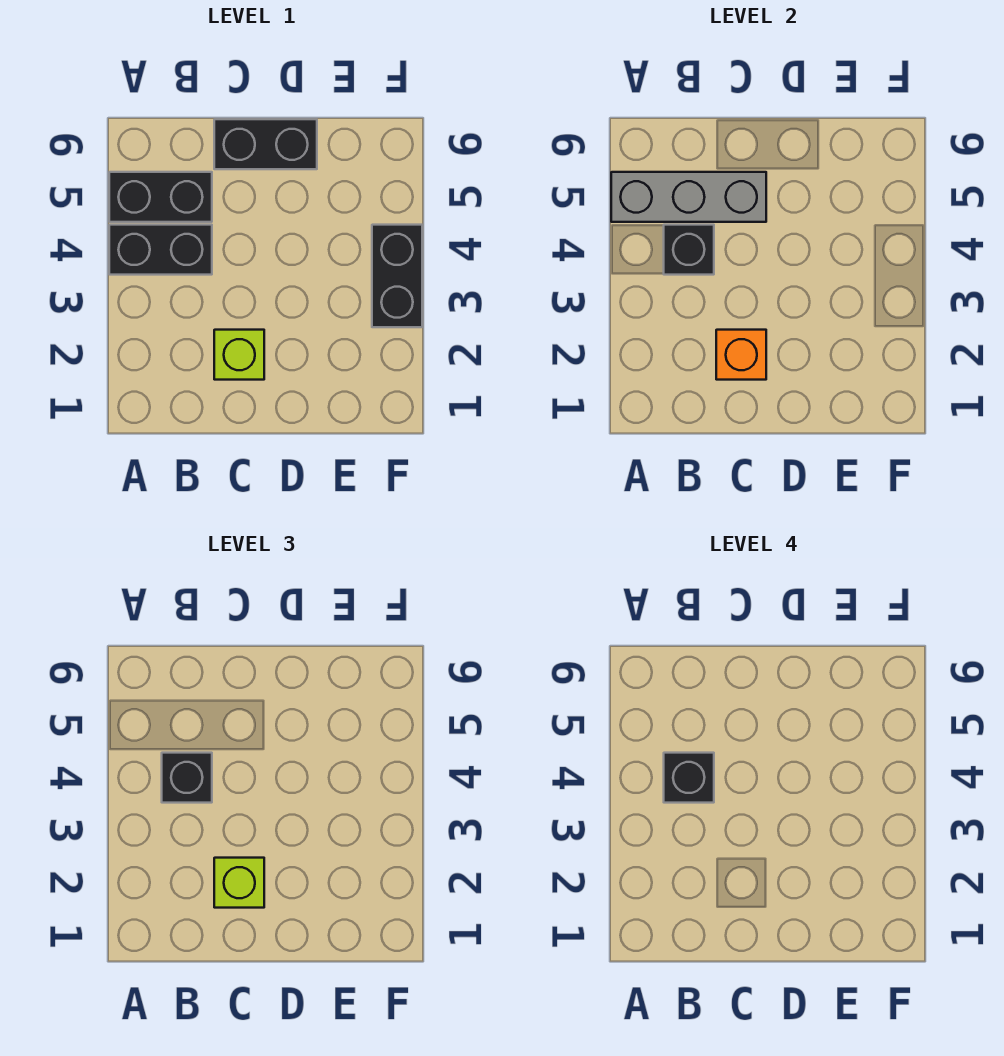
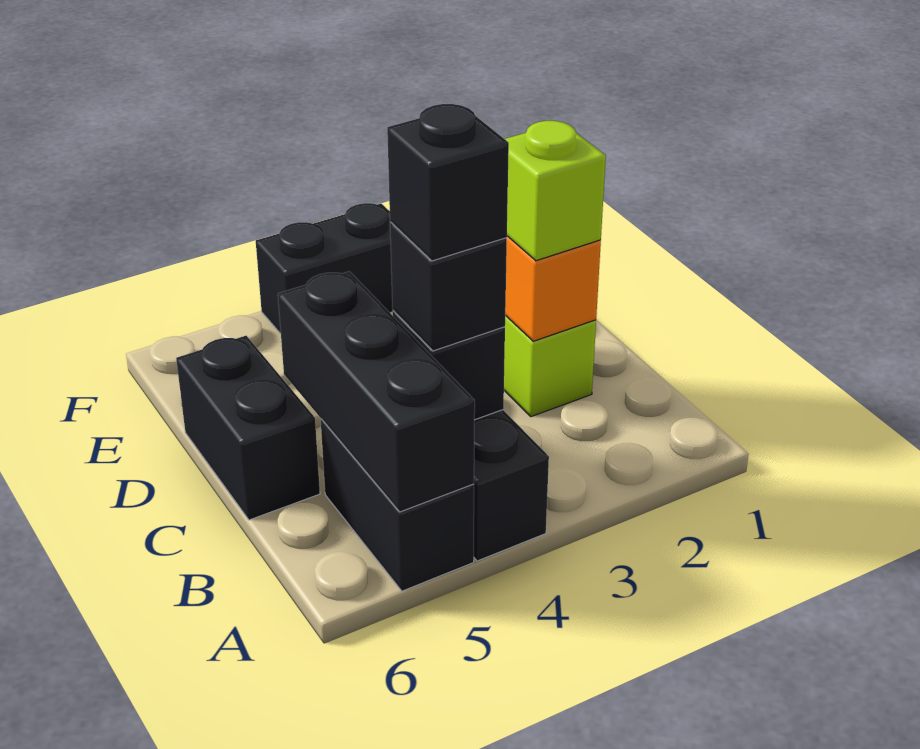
grey brick A5:C5 level 2 -> black brick A5:C5 level 2

